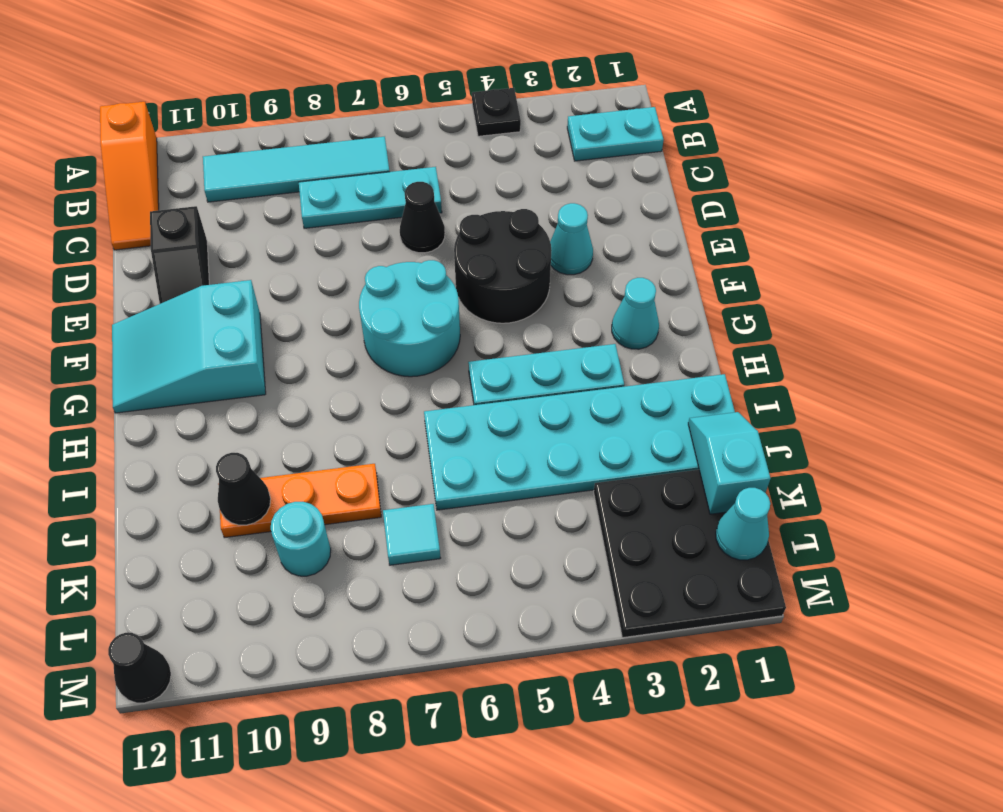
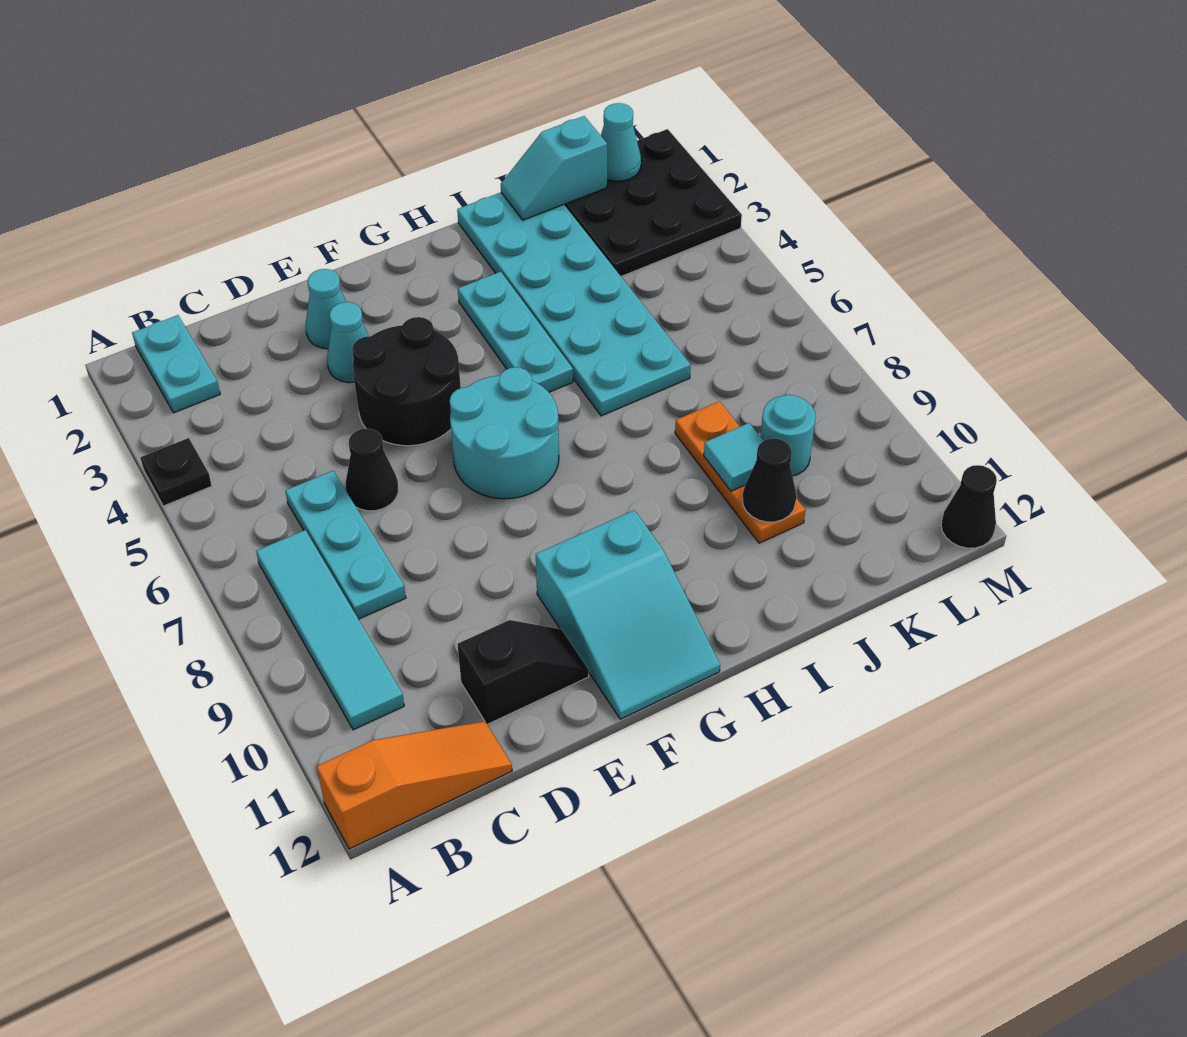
cyan cone G2 level 1 -> cyan cone E2 level 1
cyan tile K7 level 1 -> cyan tile J9 level 2

